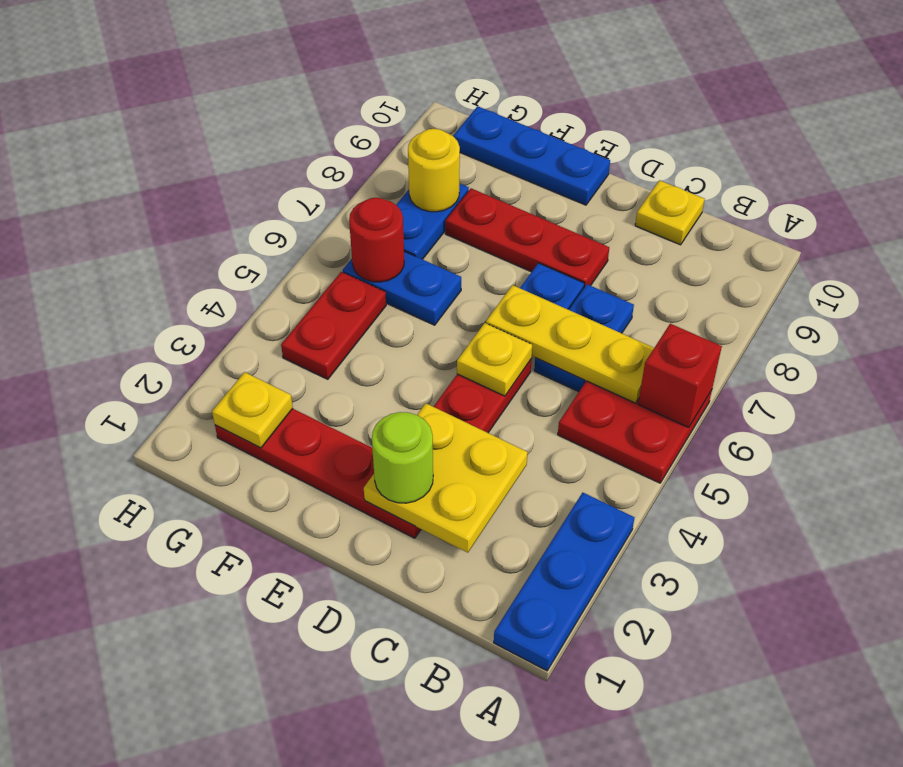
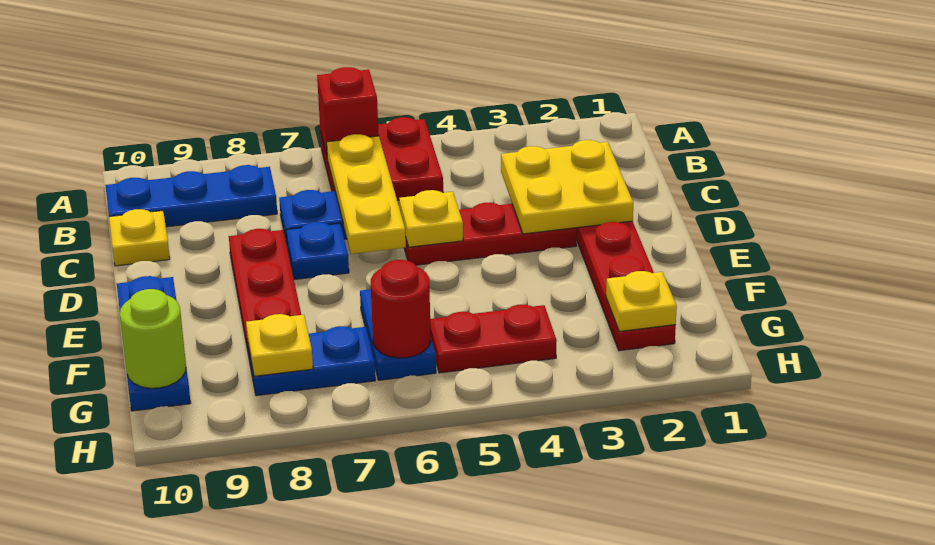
blue plate A1:A3 level 1 -> blue plate B8:B10 level 1
lime round brick D2 level 3 -> lime round brick G10 level 2
yellow round brick G8 level 2 -> yellow plate G8 level 2

